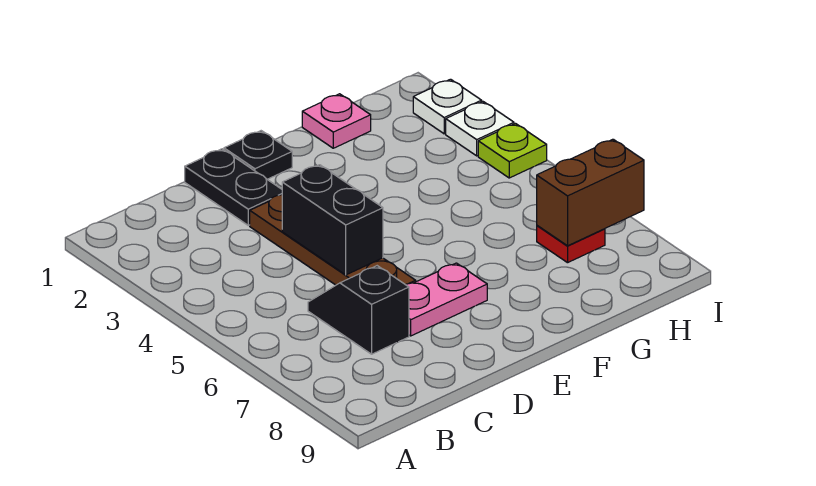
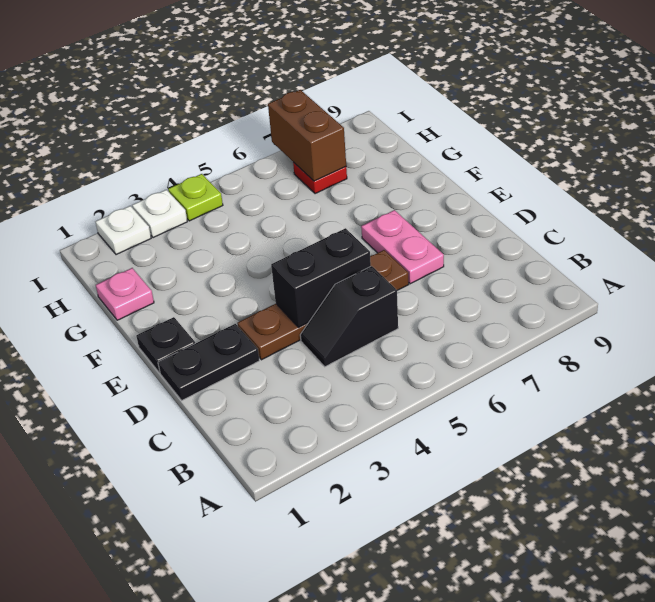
black slope C6:C7 level 1 top 7 -> black slope C4:C5 level 1 top 5

